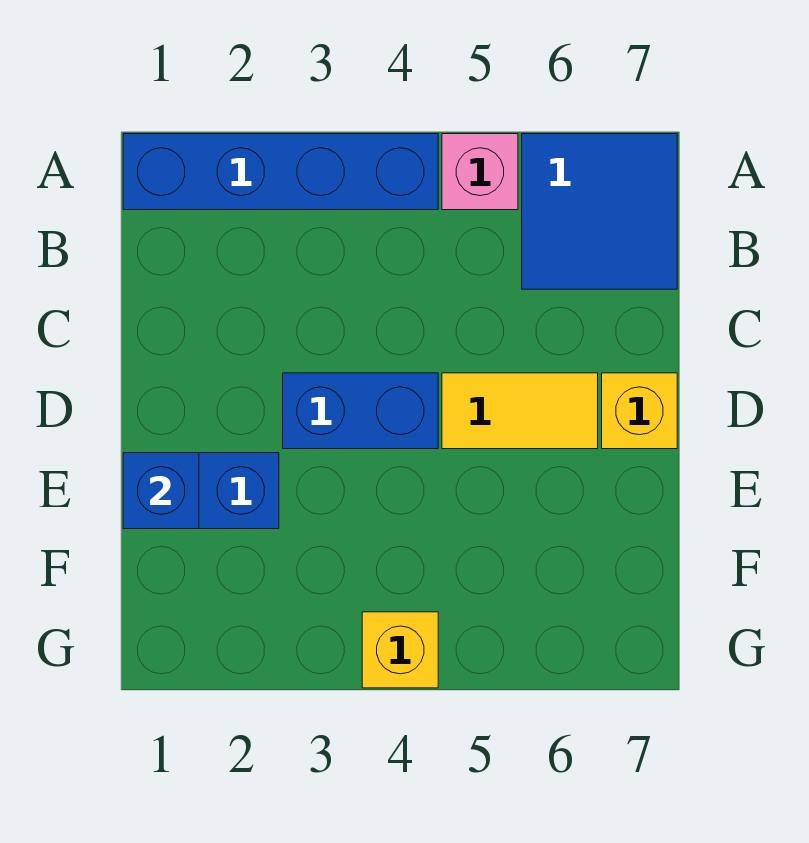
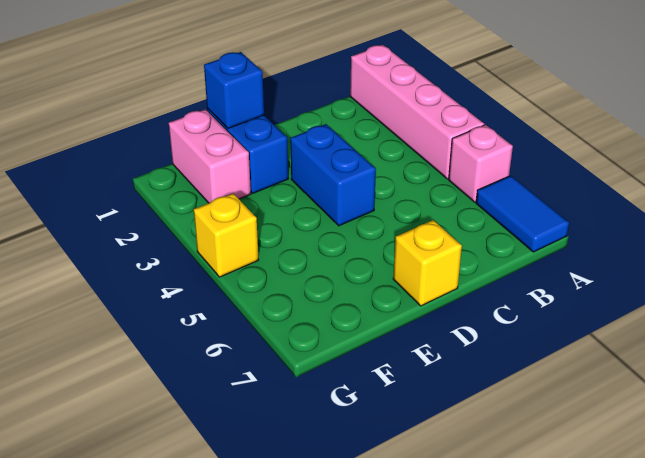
blue brick A1:A4 level 1 -> pink brick A1:A4 level 1
blue tile A6:B7 level 1 -> blue tile A6:A7 level 1
yellow tile D5:D6 level 1 -> none
none -> pink brick F1:F2 level 1

